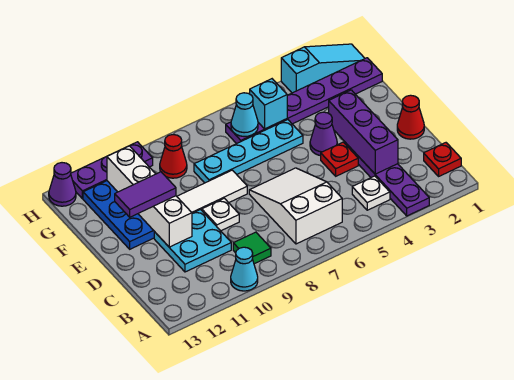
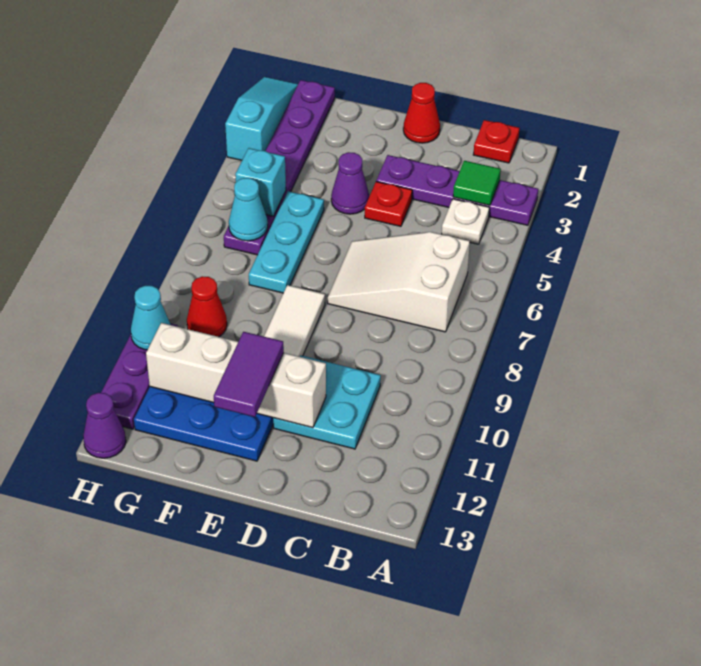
cyan cone A10 level 1 -> cyan cone H10 level 2
green tile B9 level 1 -> green tile B3 level 2
purple brick C3:E3 level 2 -> none
white plate D9 level 1 -> none
cyan plate F5:F8 level 1 -> cyan plate F5:F7 level 1

